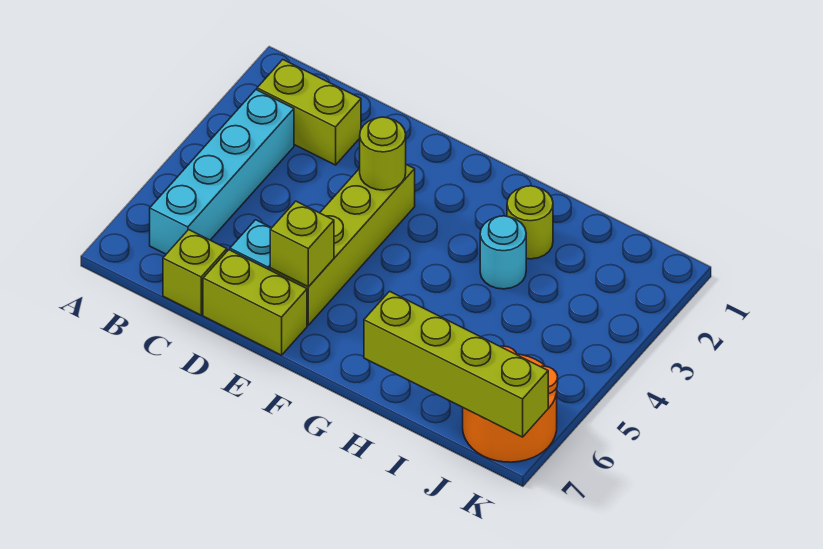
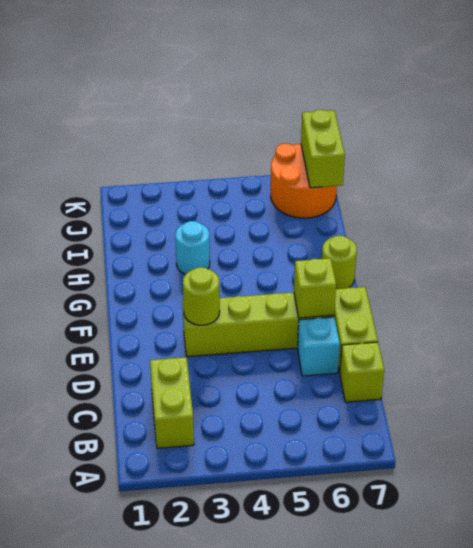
cyan brick B3:B6 level 1 -> none
lime round brick H2 level 1 -> lime round brick G7 level 1
lime brick H7:K7 level 2 -> lime brick J7:K7 level 2

